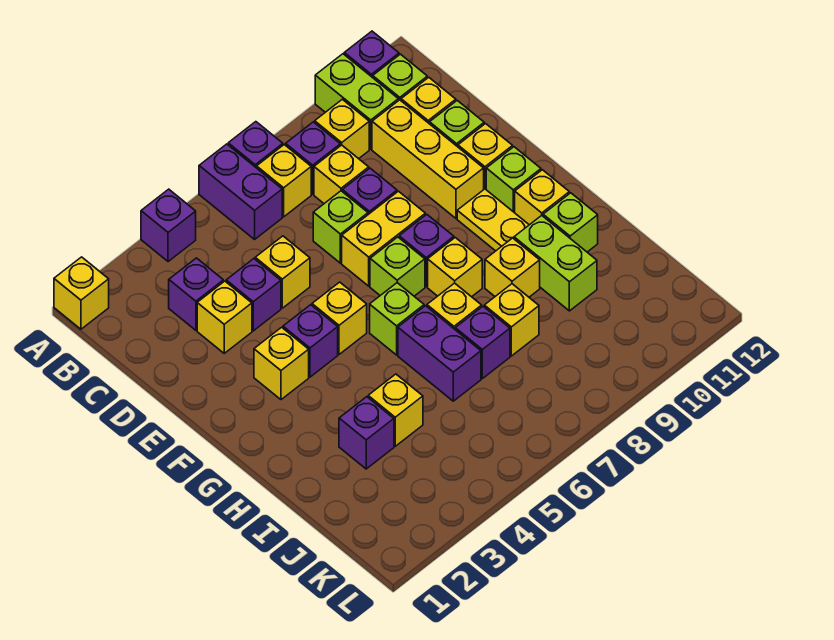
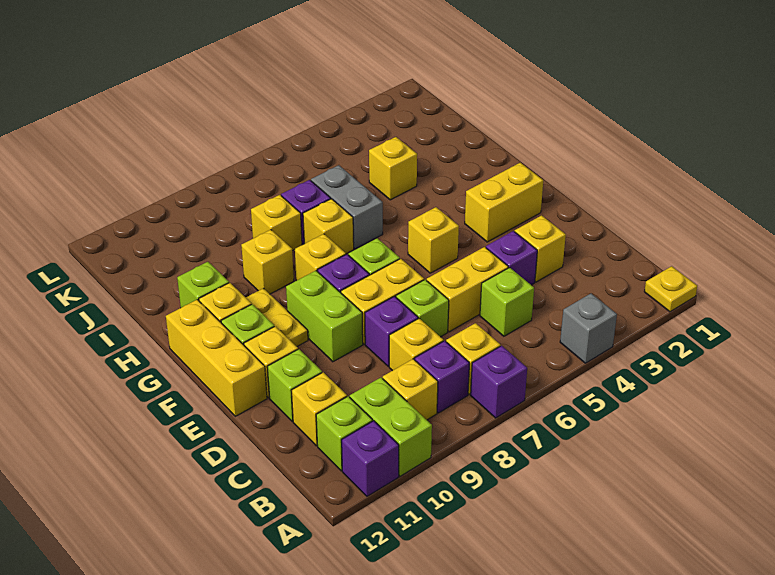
yellow brick A1 level 1 -> yellow plate A1 level 1
purple brick A4 level 1 -> grey brick A4 level 1
purple brick A6:B6 level 1 -> none
purple brick C3 level 1 -> none
yellow brick C10:E10 level 1 -> yellow brick E12:G12 level 1
yellow brick D5 level 1 -> yellow brick D5:D6 level 1
yellow brick F3 level 1 -> yellow brick F2:F3 level 1
purple brick F4 level 1 -> none
lime brick G6 level 1 -> lime brick C5 level 1
purple brick H6:I6 level 1 -> grey brick H6:I6 level 1
lime brick H10:I10 level 1 -> lime brick E9:F9 level 1
purple brick I3 level 1 -> none

